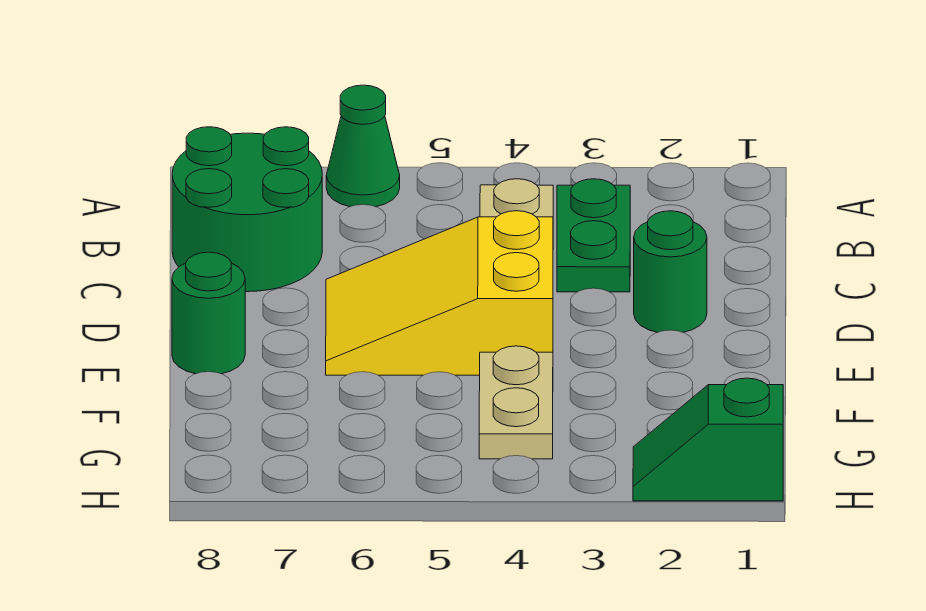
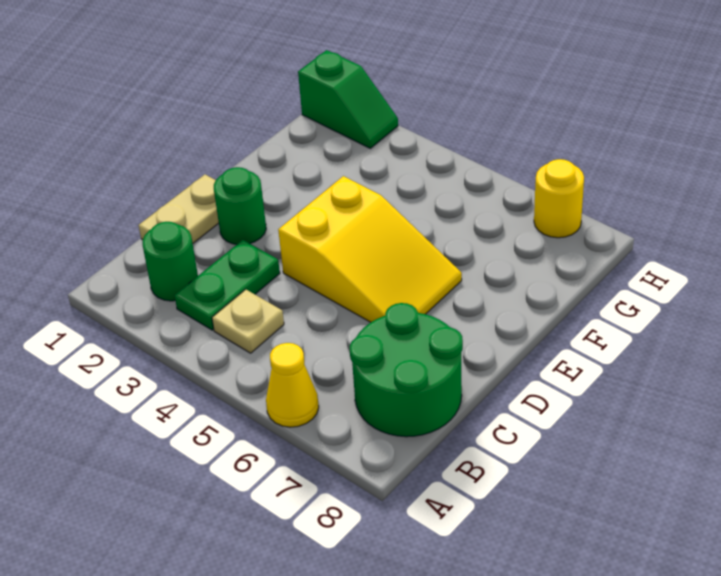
green cone A6 level 1 -> yellow cone A6 level 1
green round brick E8 level 1 -> green round brick B2 level 1
tan plate F4:G4 level 1 -> tan plate C1:D1 level 1
none -> yellow round brick H7 level 1

